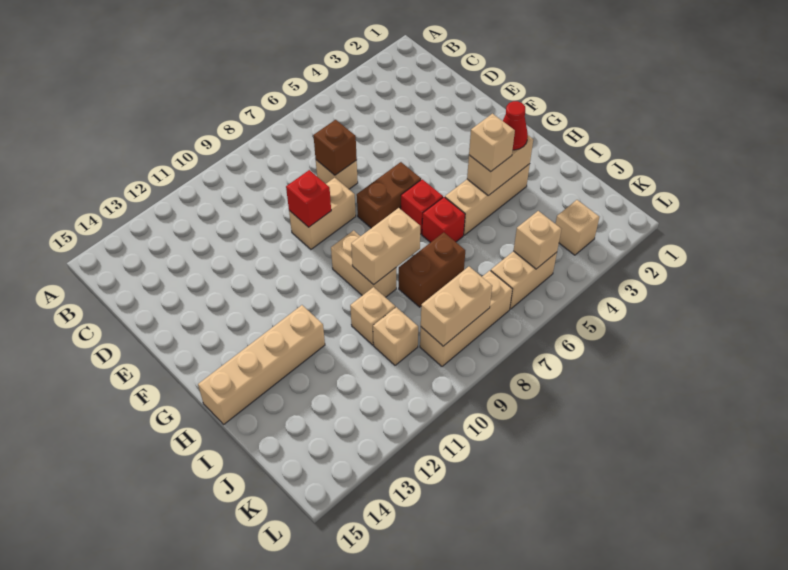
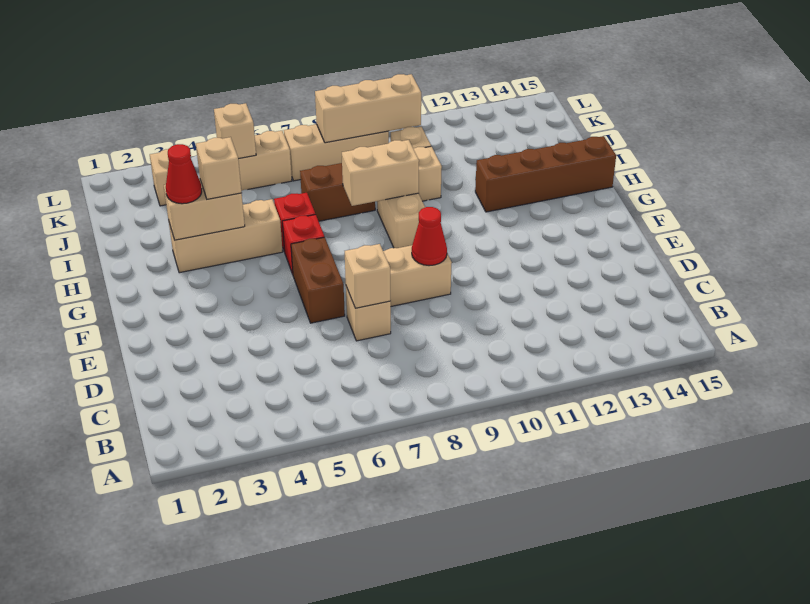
brown brick D7 level 2 -> tan brick D7 level 2
red brick E9 level 2 -> red cone E9 level 2
brown brick F6:F7 level 1 -> brown brick E6:F6 level 1
tan brick H12:H15 level 1 -> brown brick H12:H15 level 1
tan brick K8:K9 level 2 -> tan brick K8:K10 level 2

